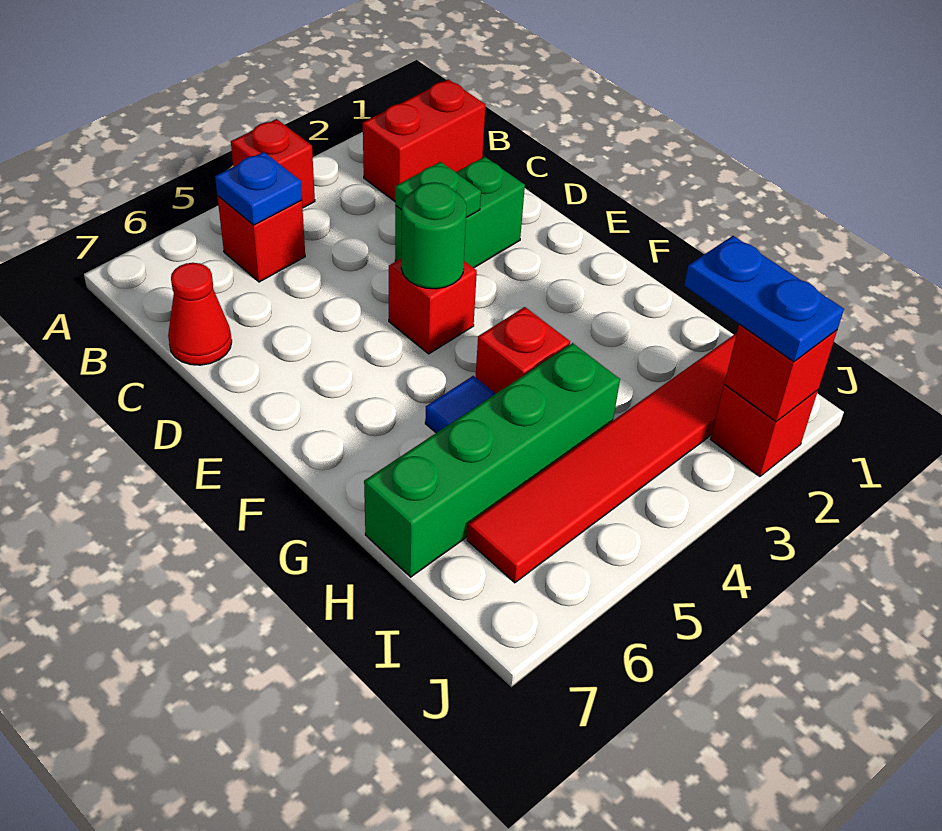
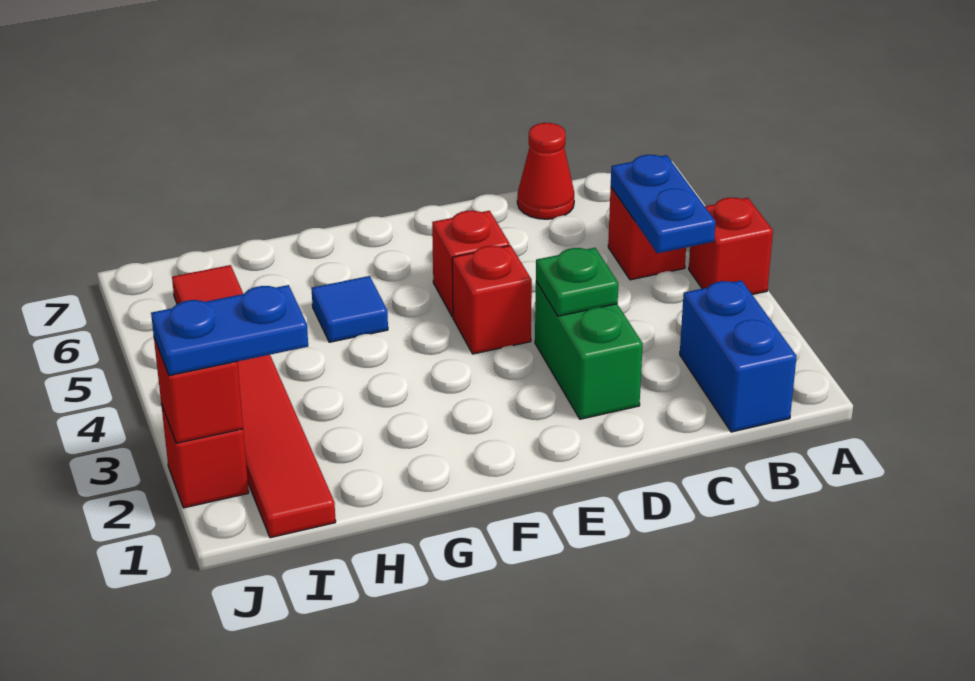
red brick B1:B2 level 1 -> blue brick B1:B2 level 1
blue plate B5 level 2 -> blue plate B4:B5 level 2
green round brick E4 level 2 -> none
red brick G4 level 1 -> red brick E5 level 1
green brick H4:H7 level 1 -> none

